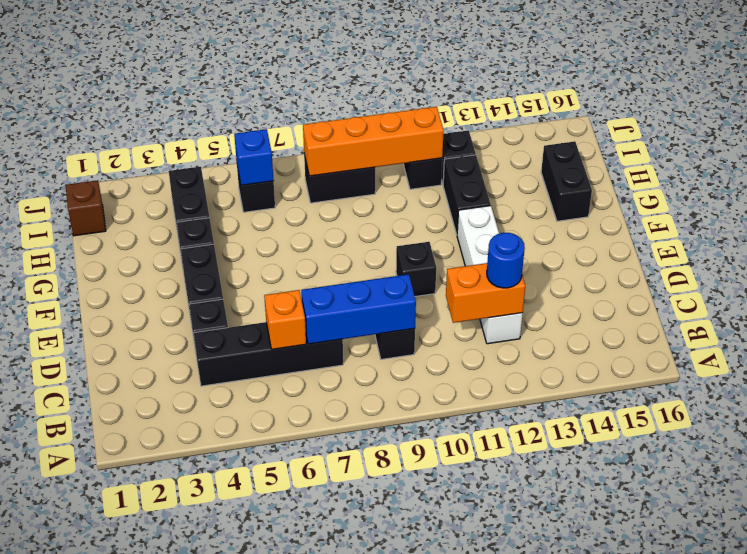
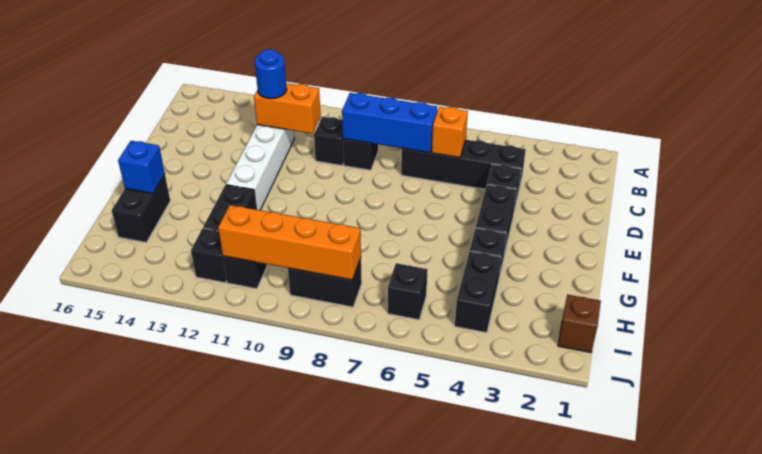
black brick E10 level 1 -> black brick C10 level 1
blue brick I6 level 2 -> blue brick G15 level 2

